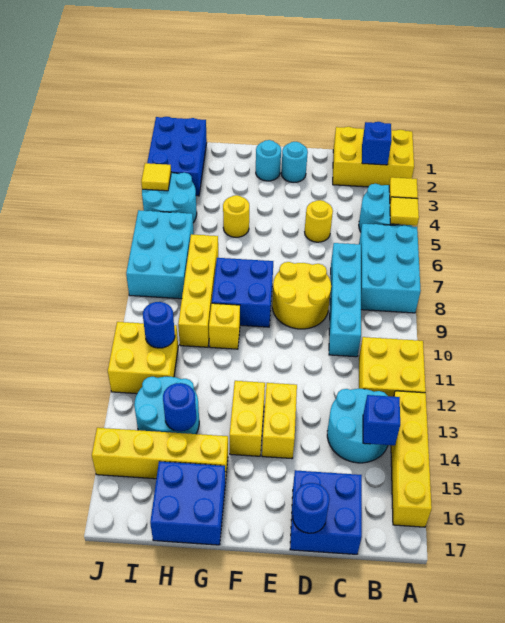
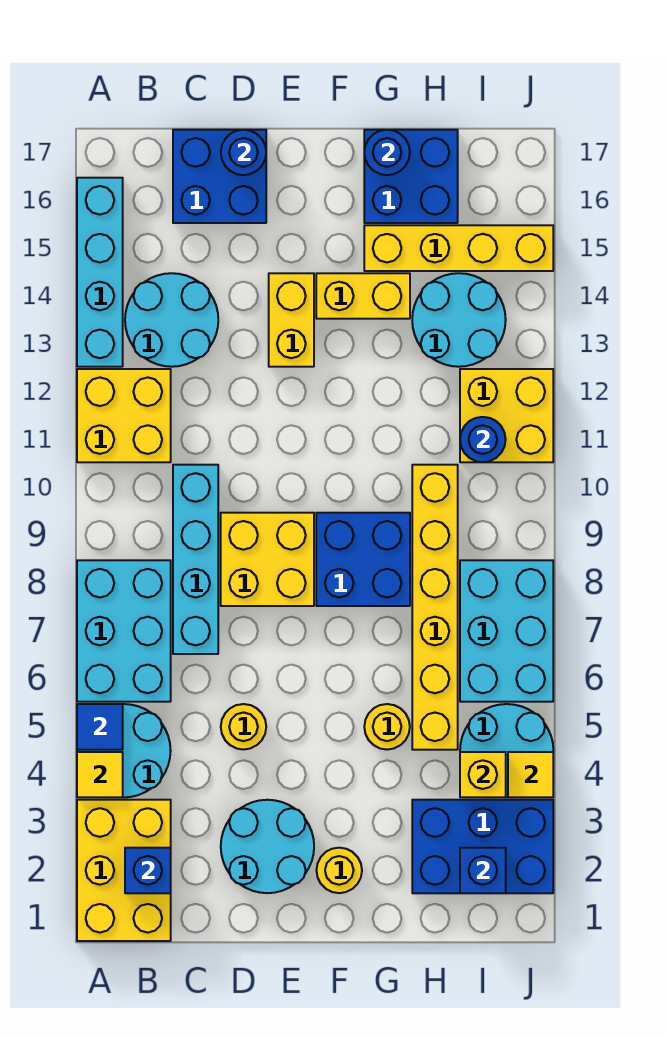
yellow brick A1:C2 level 1 -> yellow brick A1:B3 level 1
yellow tile A5 level 2 -> blue tile A5 level 2
yellow brick A13:A16 level 1 -> cyan brick A13:A16 level 1
blue brick B14 level 2 -> blue brick I2 level 2
yellow round brick D8:E9 level 1 -> yellow brick D8:E9 level 1
cyan round brick E2 level 1 -> cyan round brick D2:E3 level 1
cyan round brick F2 level 1 -> yellow round brick F2 level 1
yellow brick F13:F14 level 1 -> yellow brick F14:G14 level 1
yellow brick G10 level 1 -> yellow brick I4 level 2
yellow brick H7:H10 level 1 -> yellow brick H5:H10 level 1
blue round brick H14 level 2 -> blue round brick G17 level 2
blue brick I1:J3 level 1 -> blue brick H2:J3 level 1

